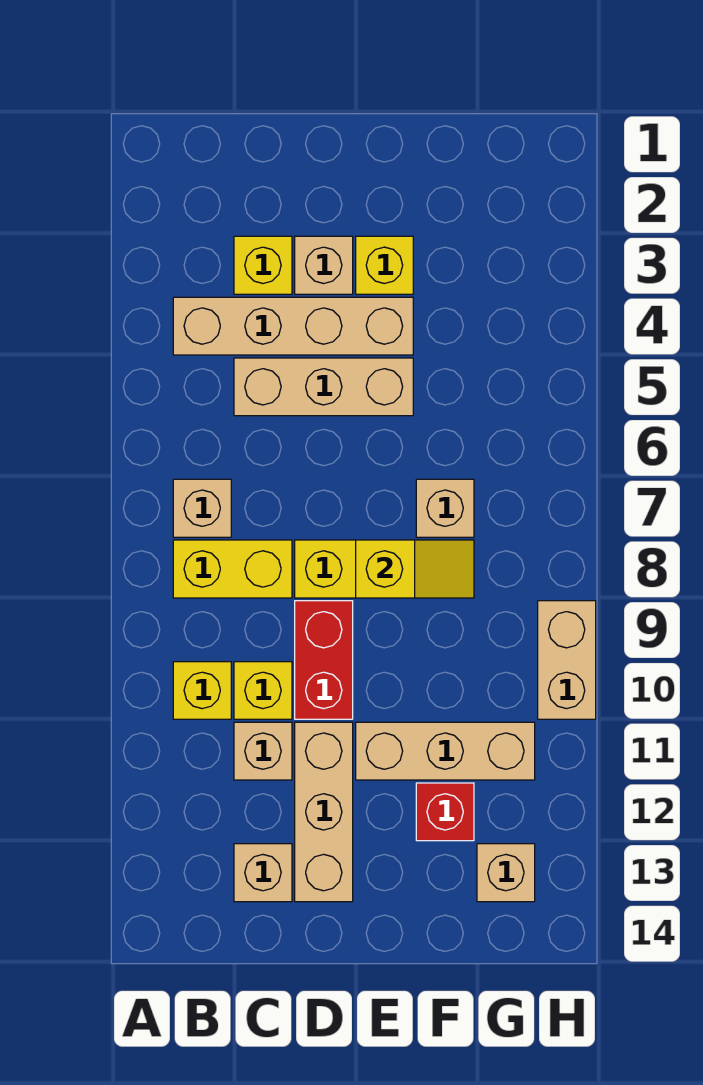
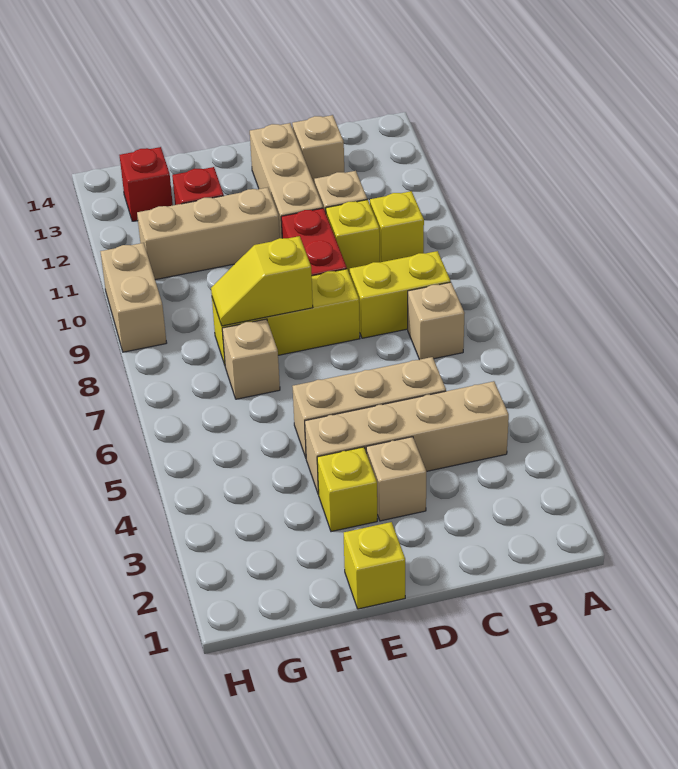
yellow brick C3 level 1 -> yellow brick E1 level 1
tan brick G13 level 1 -> red brick G13 level 1

